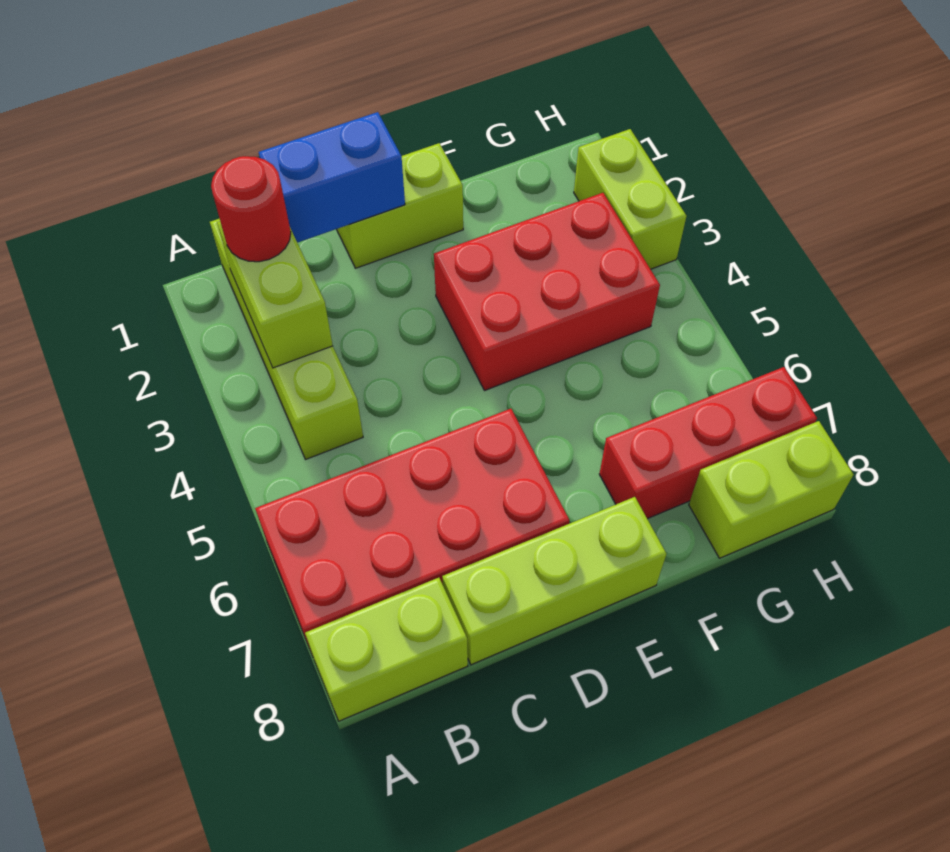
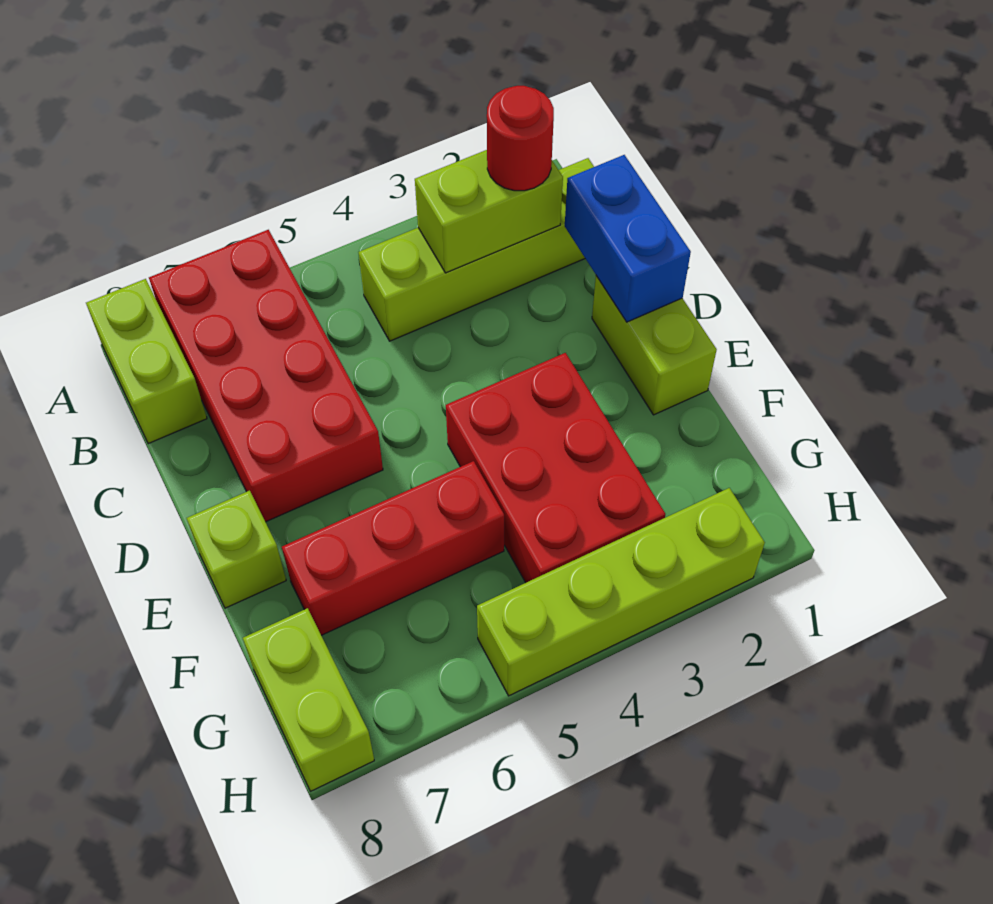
lime brick C8:E8 level 1 -> lime brick E8 level 1
red brick F7:H7 level 1 -> red brick F5:F7 level 1
lime brick H2:H3 level 1 -> lime brick H2:H5 level 1

